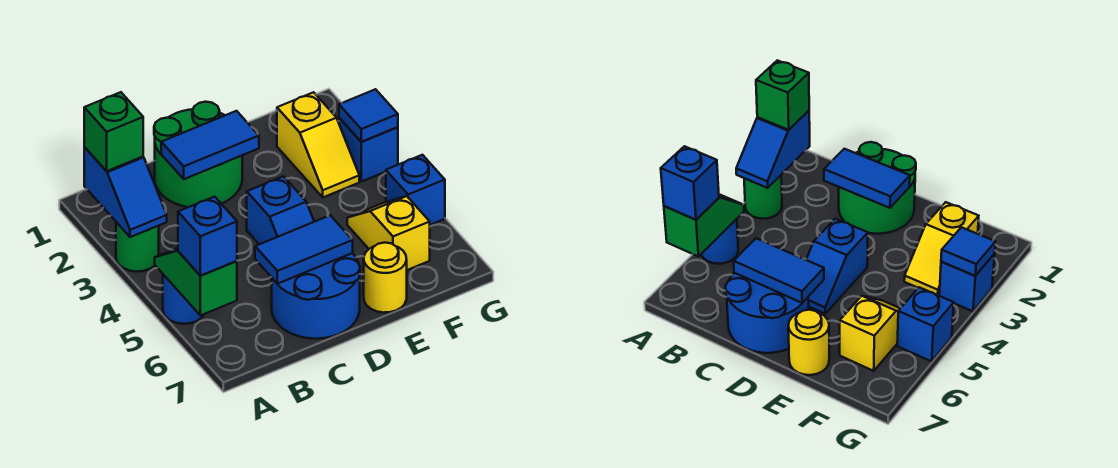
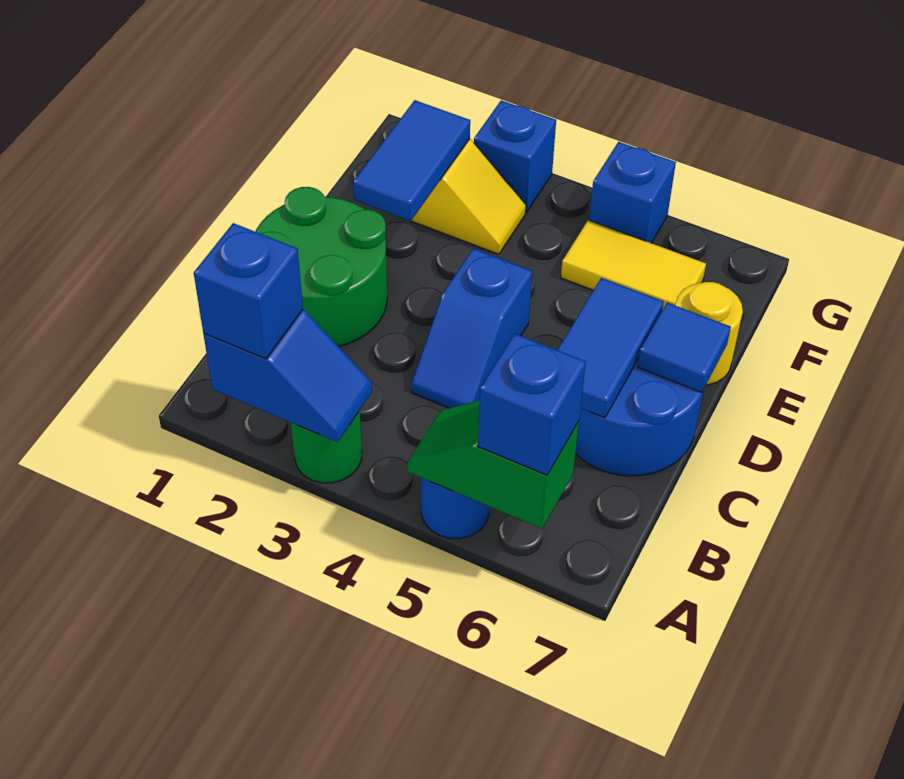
green brick A2 level 3 -> blue brick A2 level 3
blue tile C2:D2 level 2 -> blue tile E2:F2 level 2
blue slope D4:D5 level 1 top 4 -> blue slope C4:D4 level 1 top D
yellow slope F5:F6 level 1 top 6 -> yellow tile F5:F6 level 1
blue tile G3 level 2 -> blue tile D7 level 2

